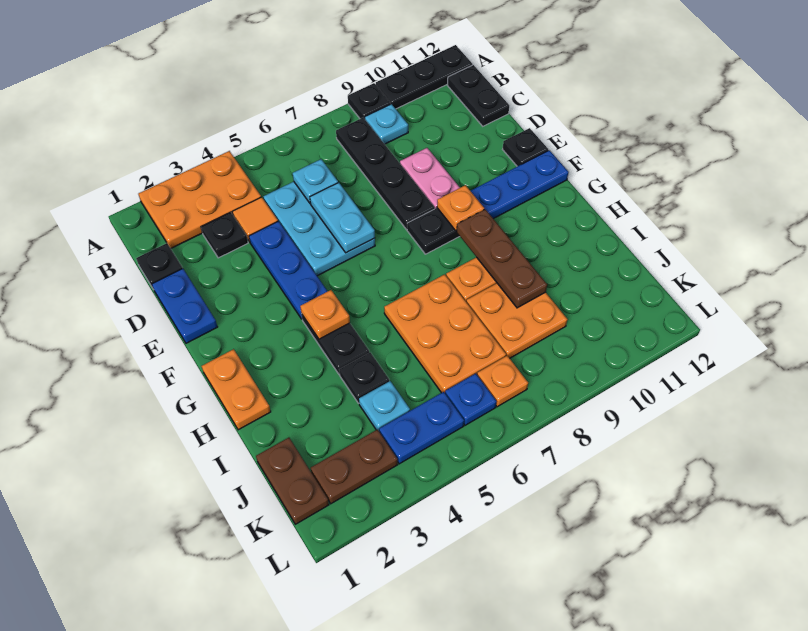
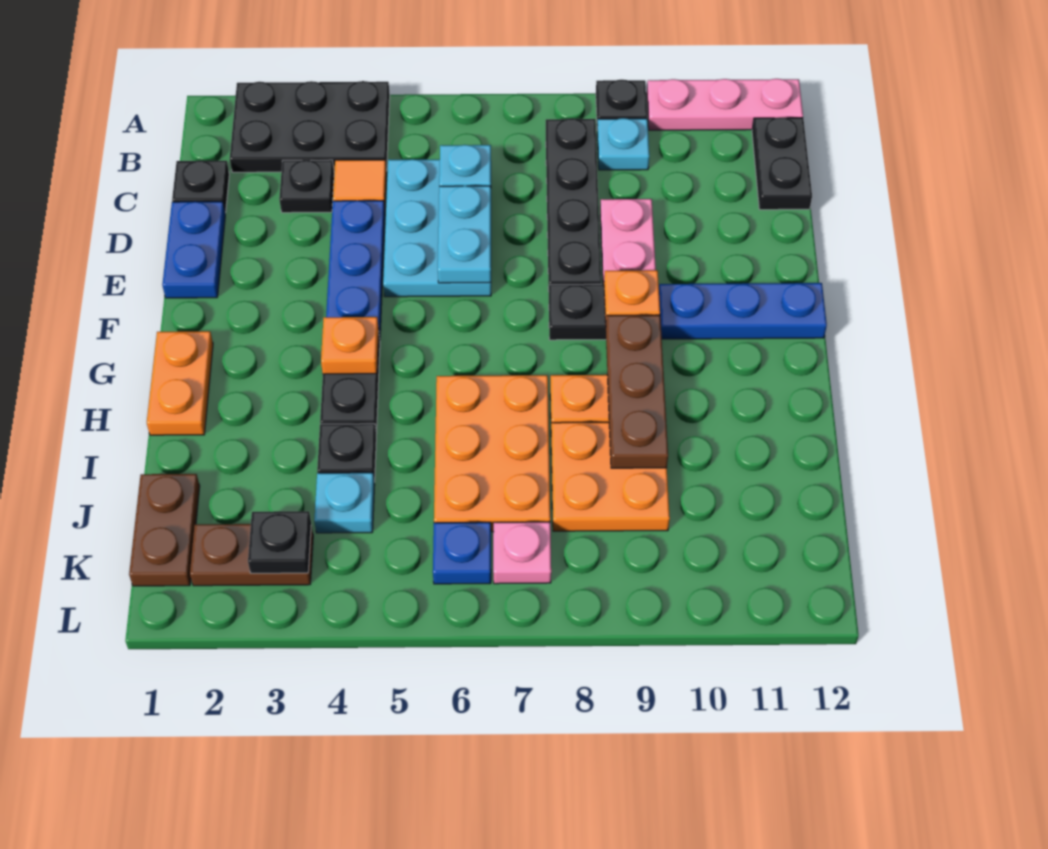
orange plate A2:B4 level 1 -> black plate A2:B4 level 1
black plate A10:A12 level 1 -> pink plate A10:A12 level 1
black plate E12 level 1 -> black plate K3 level 2
blue plate K4:K5 level 1 -> none
orange plate K7 level 1 -> pink plate K7 level 1

